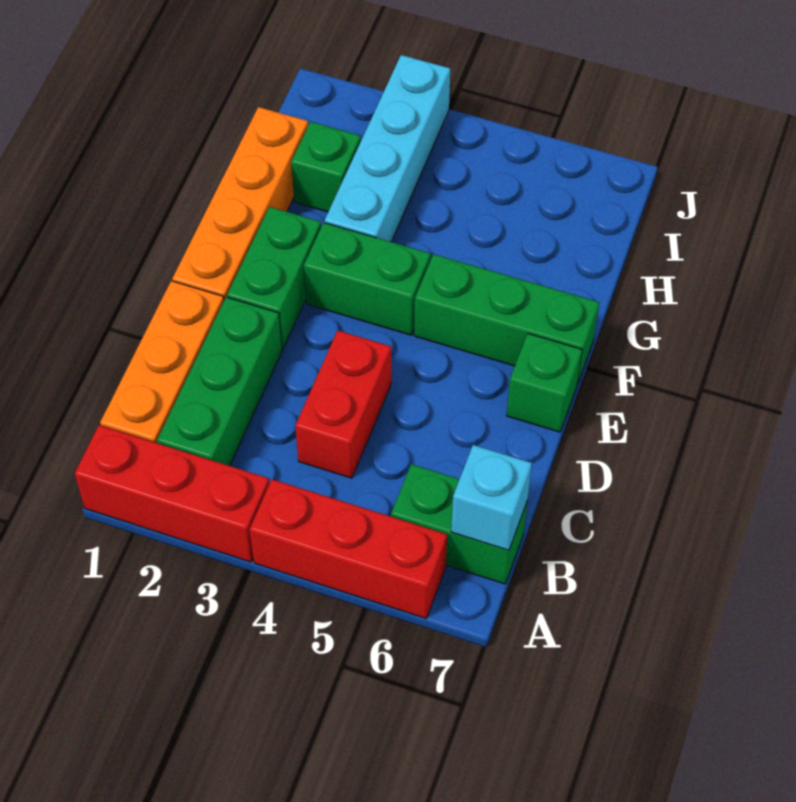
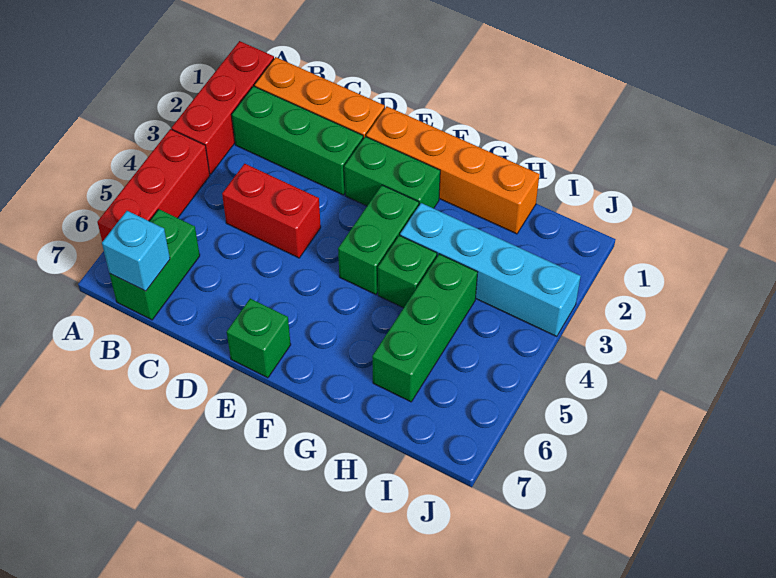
green brick F5:F7 level 1 -> green brick H4:H6 level 1
green brick H2 level 1 -> green brick G4 level 1

